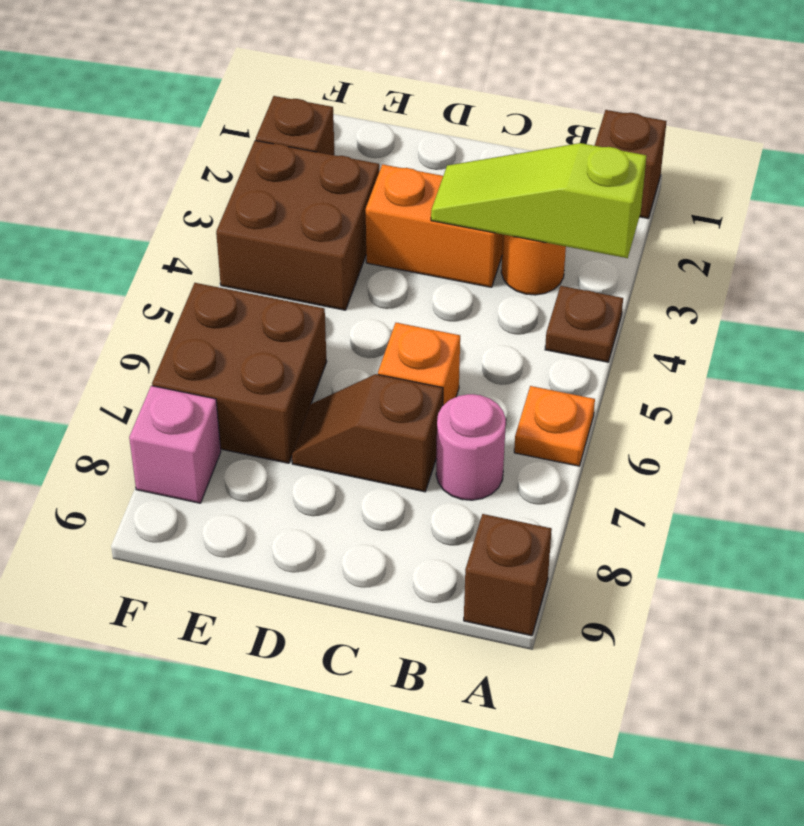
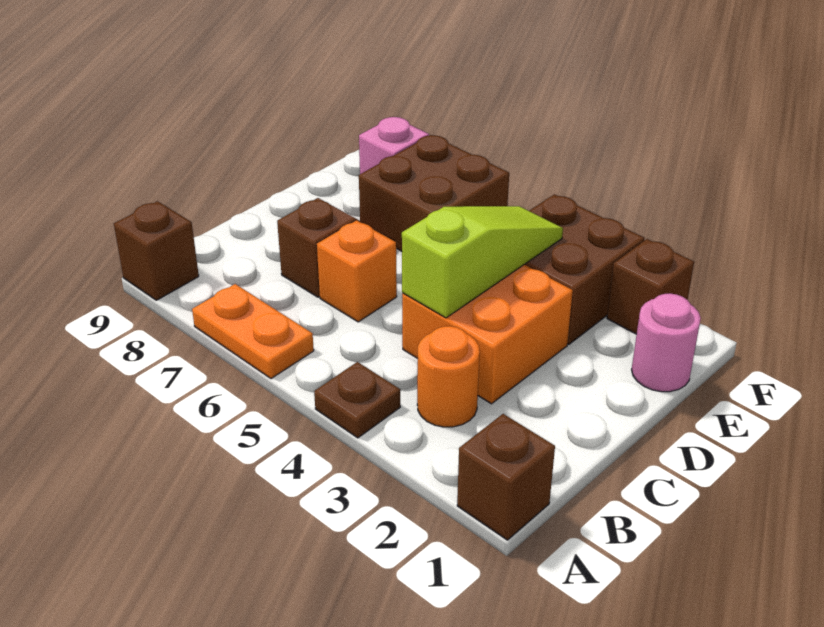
lime slope A3:C3 level 2 top A -> lime slope C4:E4 level 2 top C
orange plate A6 level 1 -> orange plate A6:A7 level 1
pink round brick B7 level 1 -> pink round brick E1 level 1
orange brick C3:D3 level 1 -> orange brick C3:D4 level 1

